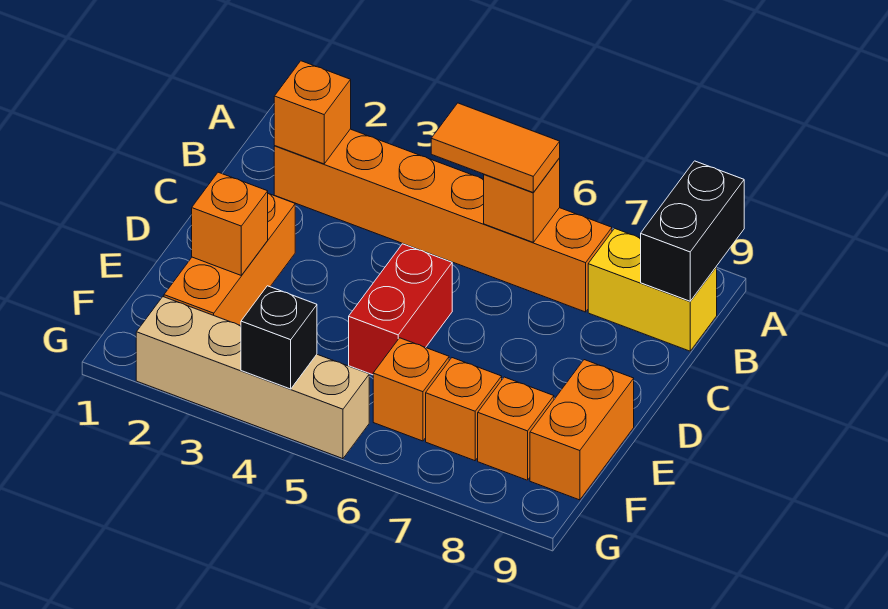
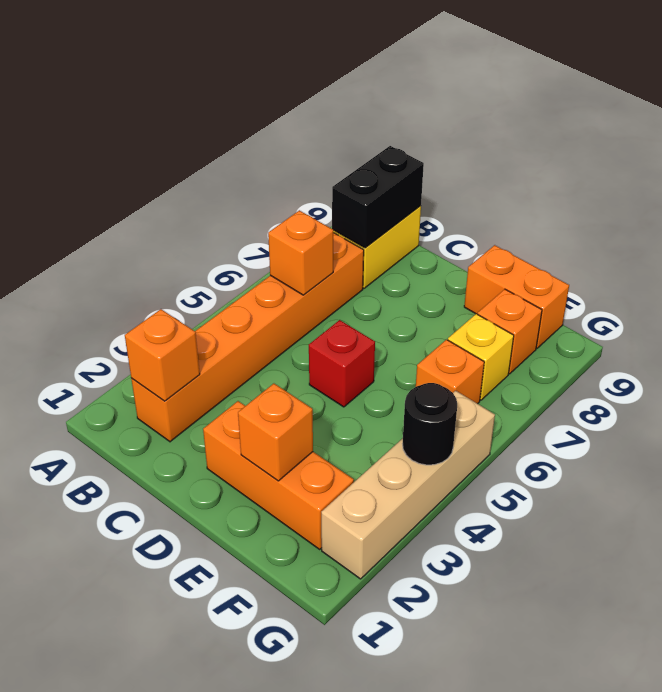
black brick A9:B9 level 2 -> black brick B8:B9 level 2
orange tile B5:B6 level 3 -> none
red brick D5:E5 level 1 -> red brick D5 level 1
orange brick F7 level 1 -> yellow brick F7 level 1
black brick G4 level 2 -> black round brick G4 level 2

